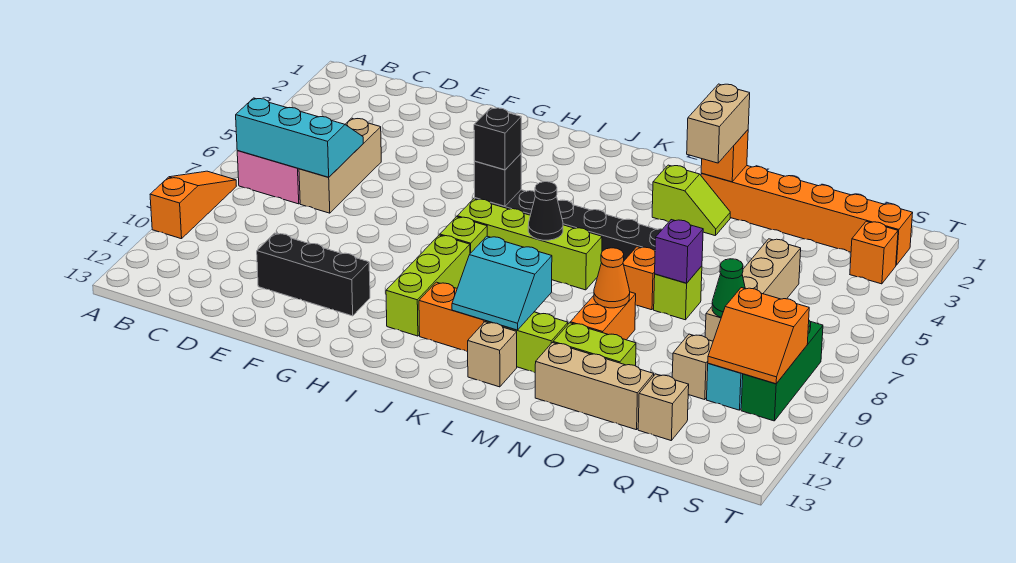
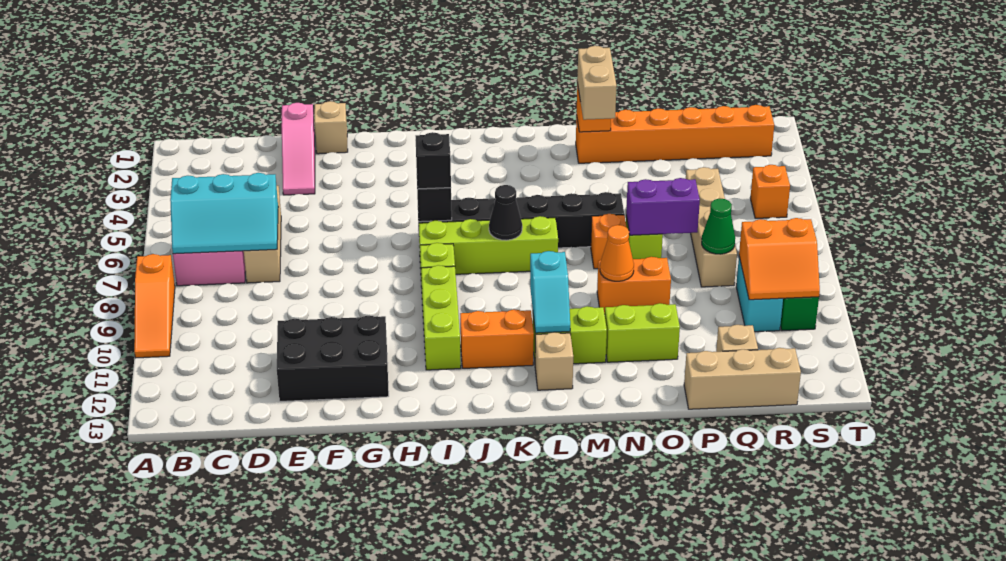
orange slope A8:A10 level 1 top 10 -> orange slope A8:A10 level 1 top 8
cyan slope B6:D7 level 2 top 7 -> cyan slope B6:D7 level 2 top 6
none -> pink slope E1:E3 level 1 top 1
black brick E11:G11 level 1 -> black brick E11:G12 level 1
cyan slope K10:L11 level 2 top 10 -> cyan slope L10:L11 level 2 top 10
lime slope M3:N3 level 1 top M -> none
orange brick N9:N10 level 1 -> orange brick N9:O9 level 1
tan brick N12:P12 level 1 -> tan brick P13:R13 level 1
purple brick O7 level 2 -> purple brick O7:P7 level 2
tan brick Q10 level 1 -> tan brick F1 level 1
orange brick S3 level 1 -> orange brick S5 level 1

